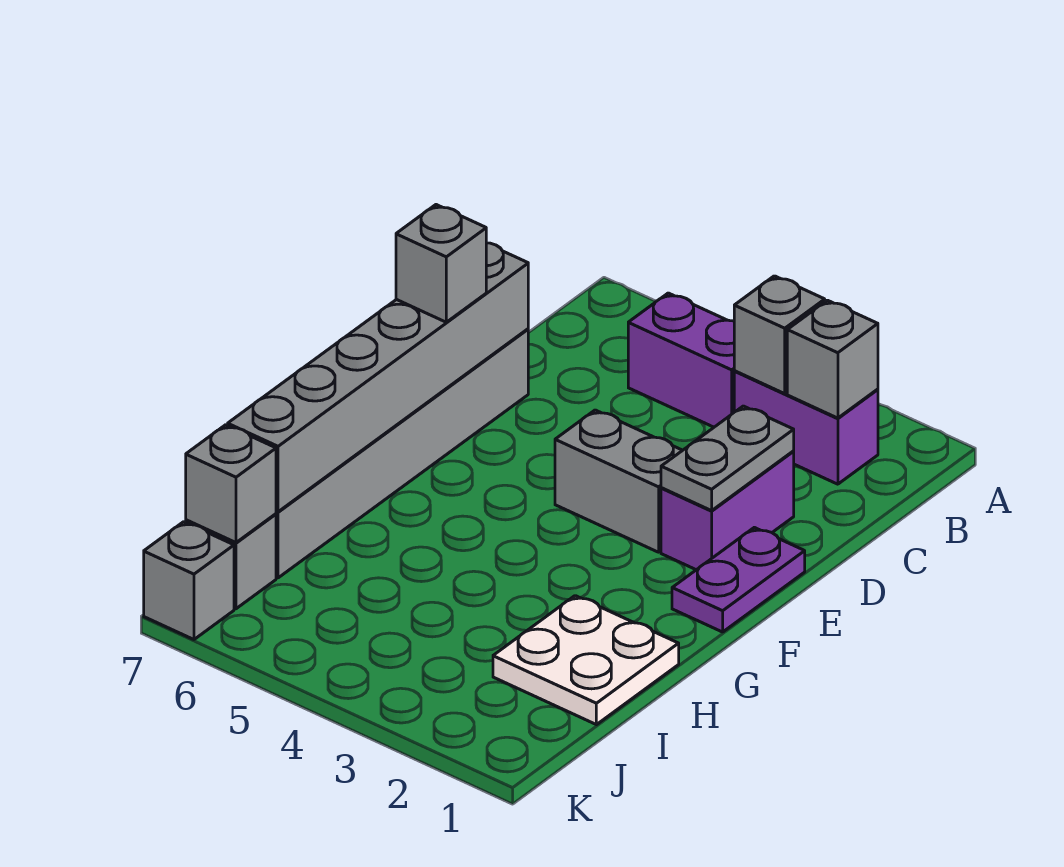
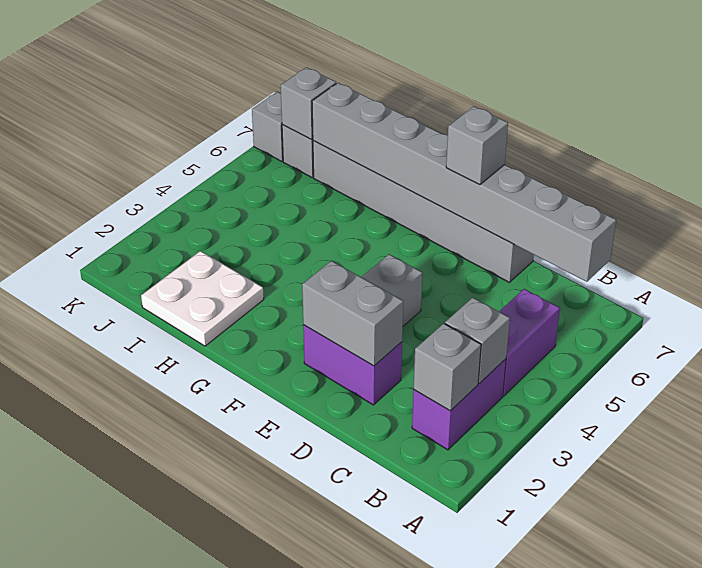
grey plate D2:E2 level 2 -> grey brick D2:E2 level 2
grey brick D7:I7 level 2 -> grey brick B7:I7 level 2
purple plate E1:F1 level 1 -> none

